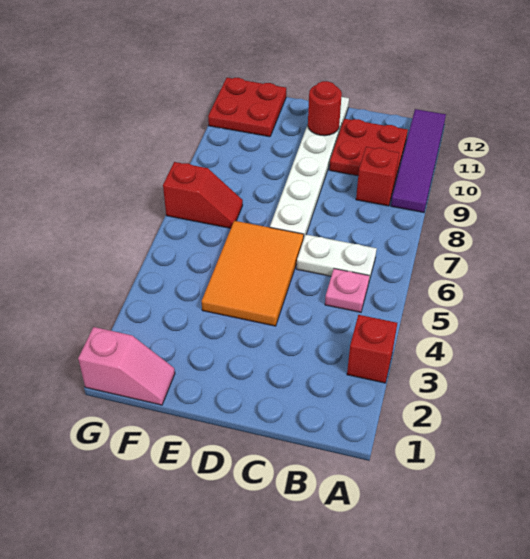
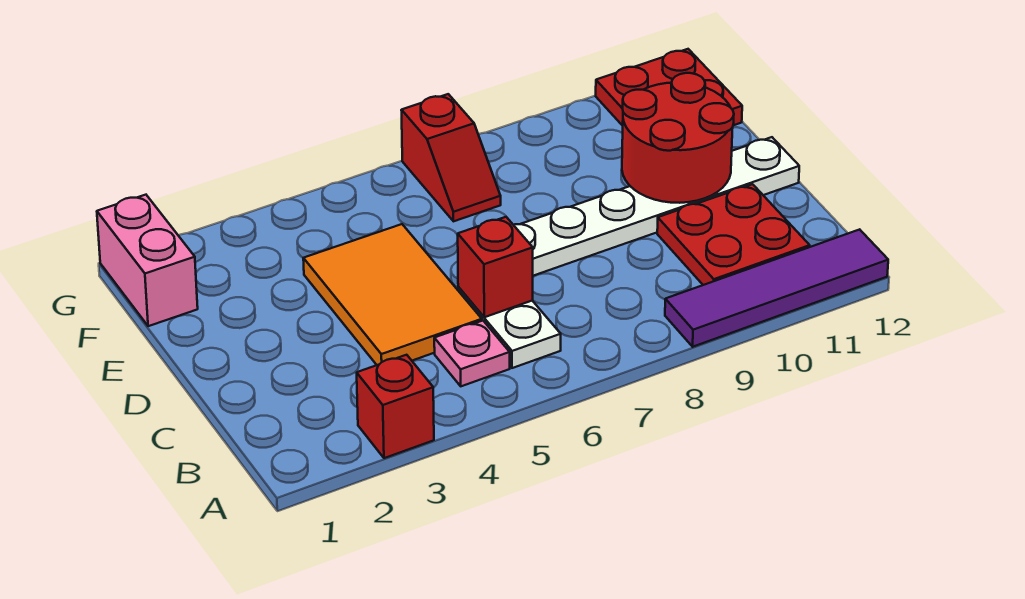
red brick B9 level 1 -> red brick C6 level 2
orange tile D4:E6 level 1 -> orange tile C4:E5 level 1
red round brick D11 level 2 -> red round brick D10:E11 level 2
pink slope F1:G1 level 1 top G -> pink brick F1:G1 level 1

